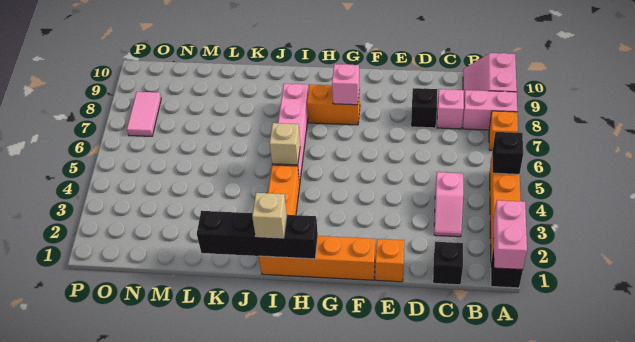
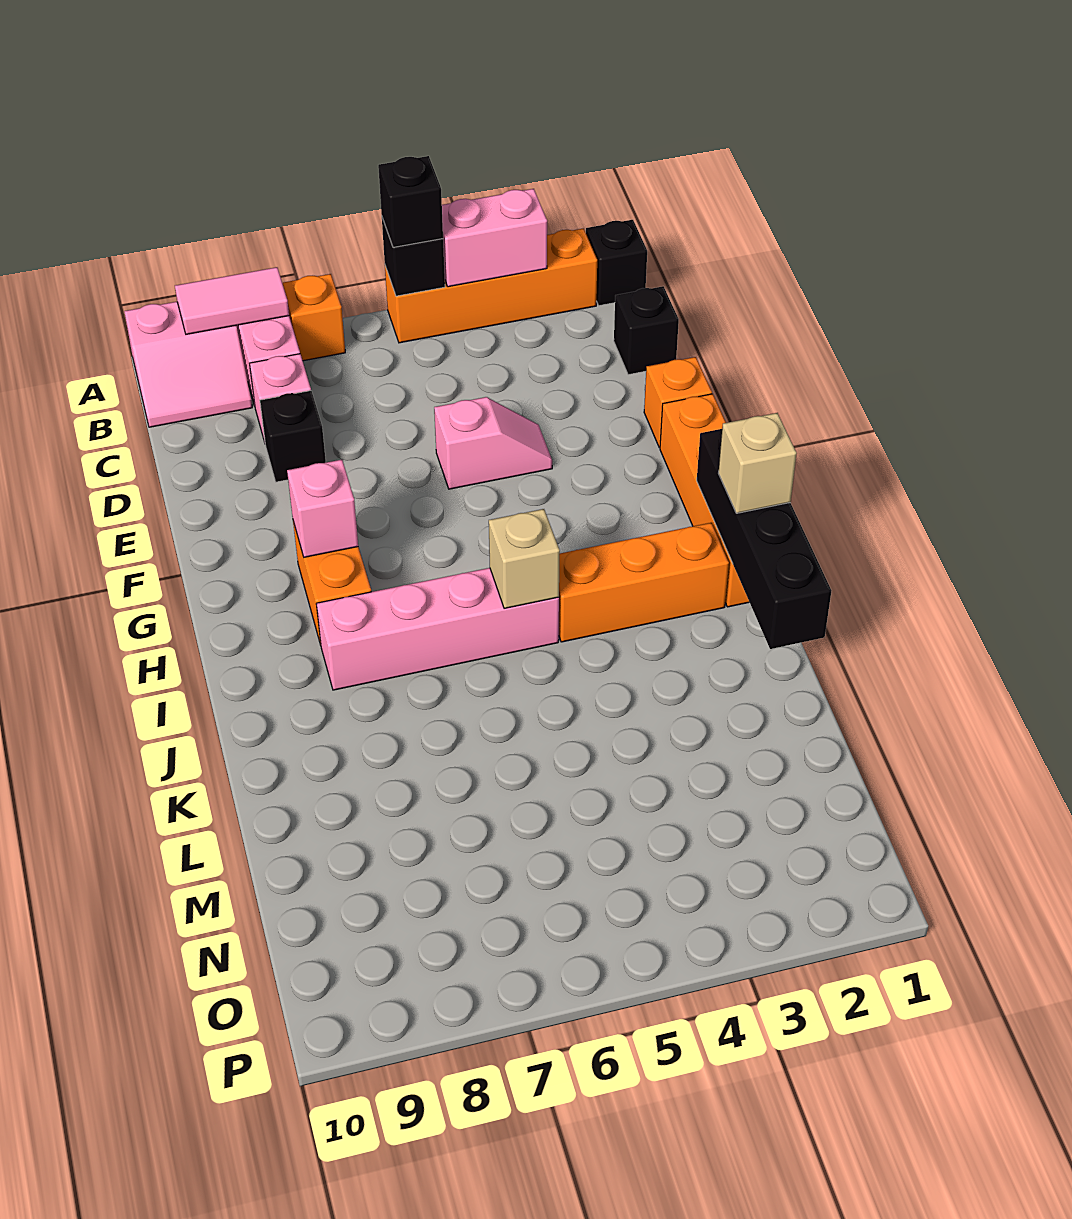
pink brick A1:A2 level 2 -> pink brick A3:A4 level 2
none -> black brick A5 level 3
pink slope C3:C4 level 1 top 4 -> pink slope E4:E5 level 1 top 5
pink tile O7:O8 level 1 -> pink tile A8:A9 level 2

